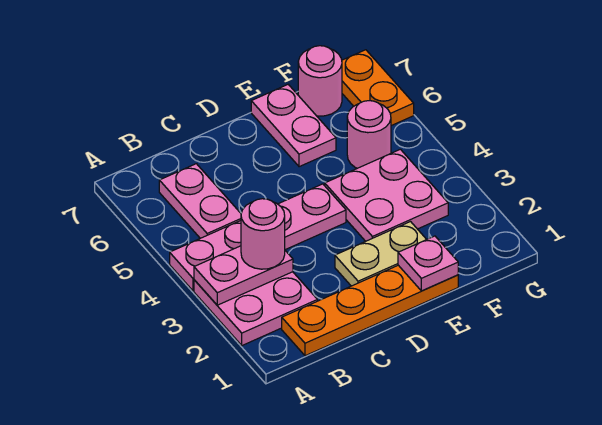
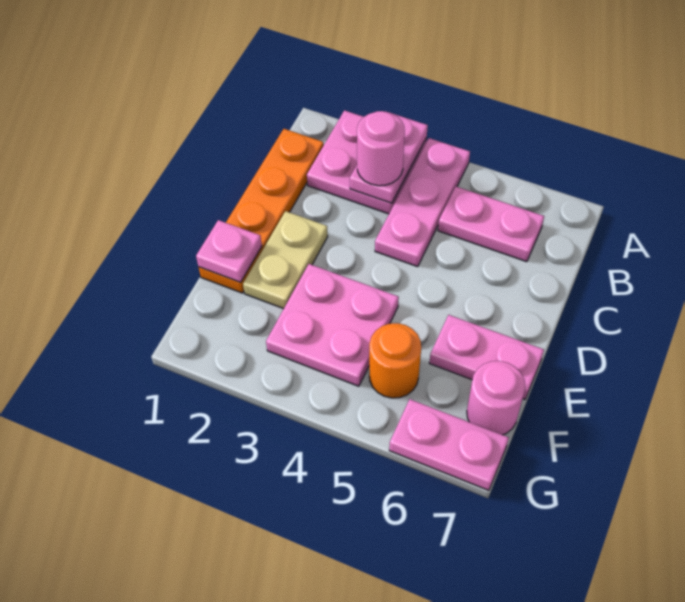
pink plate A4:D4 level 1 -> pink plate A4:C4 level 1
pink round brick F5 level 1 -> orange round brick F5 level 1
orange plate G6:G7 level 1 -> pink plate G6:G7 level 1

